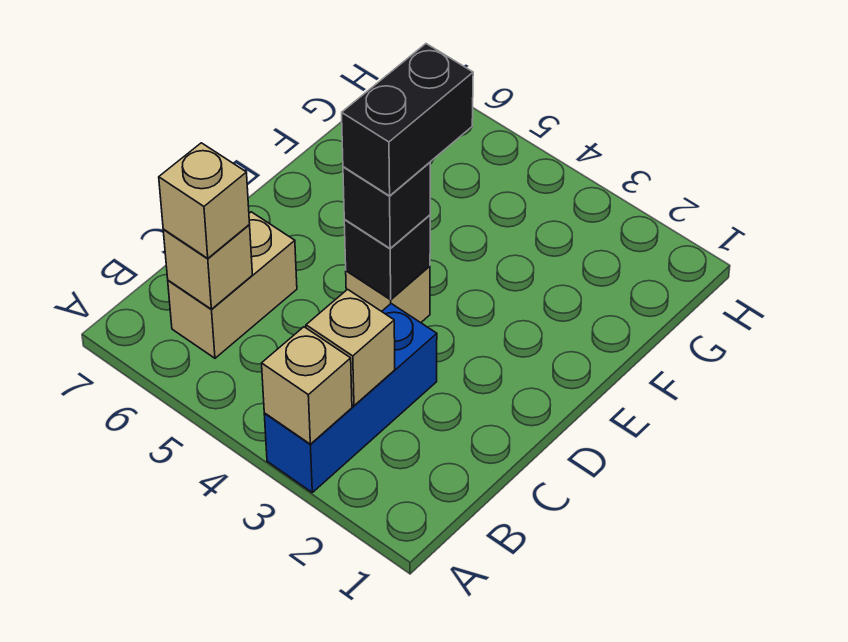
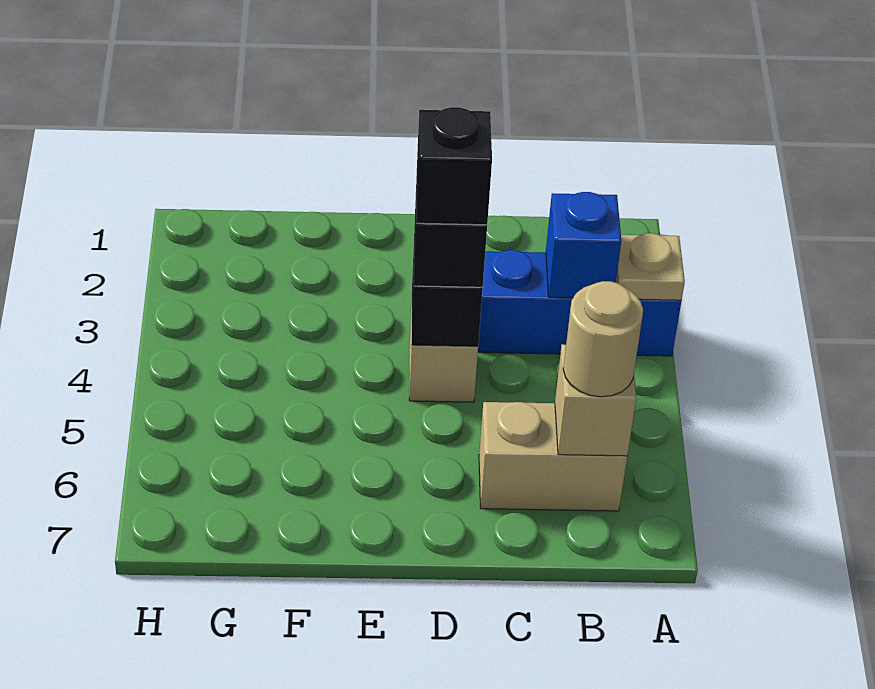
tan brick A3 level 2 -> tan plate A3 level 2
tan brick B3 level 2 -> blue brick B3 level 2
tan brick B6 level 3 -> tan round brick B6 level 3
black brick D4:E4 level 4 -> black brick D4 level 4

